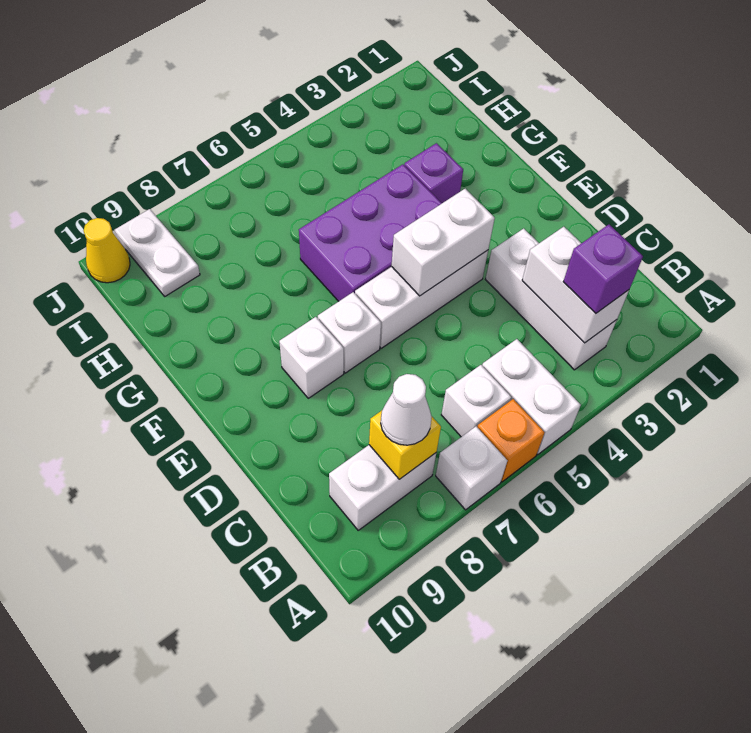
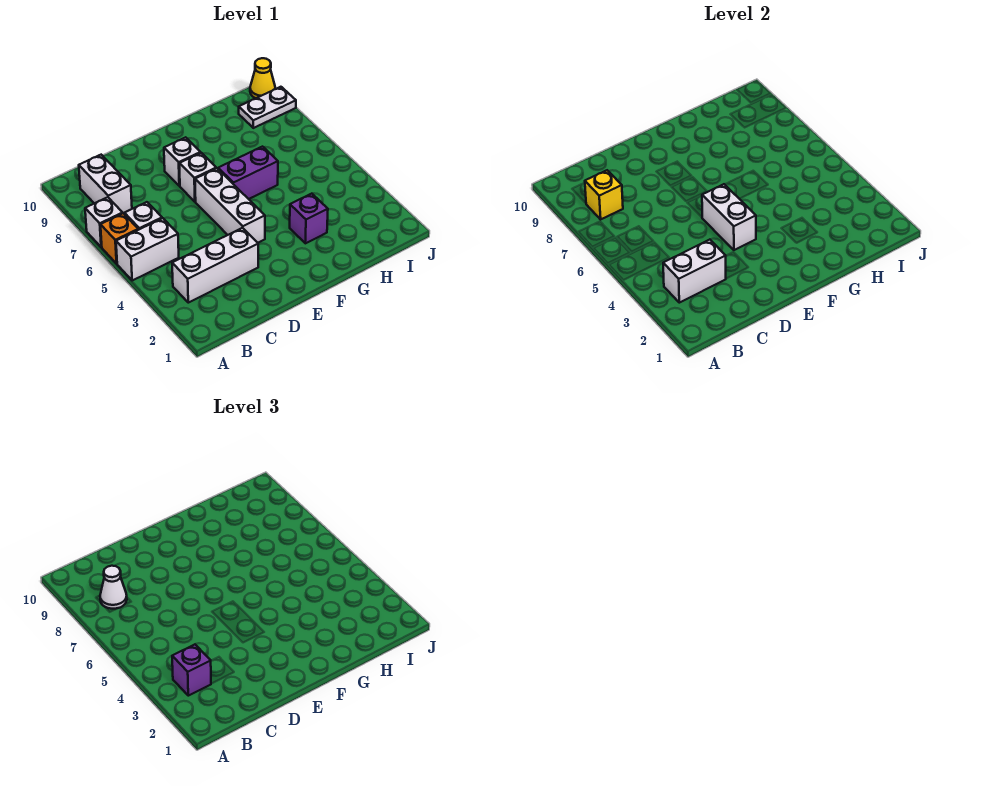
purple brick F4:G6 level 1 -> purple brick F6:G6 level 1

